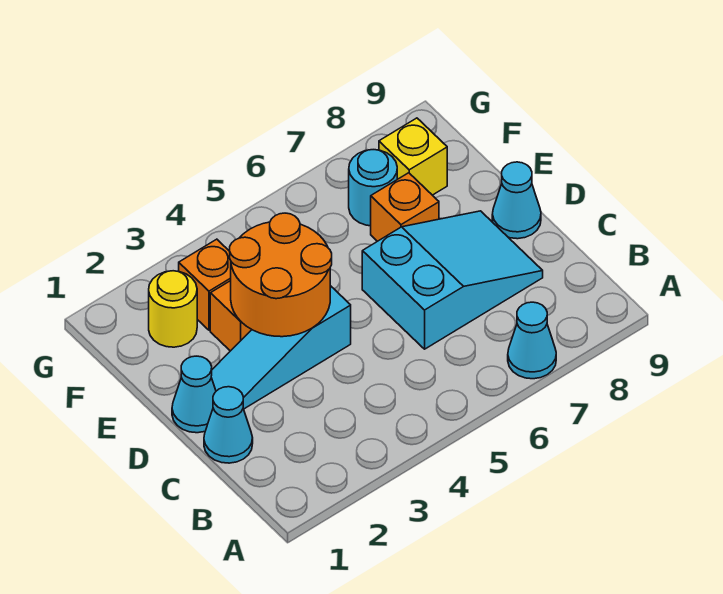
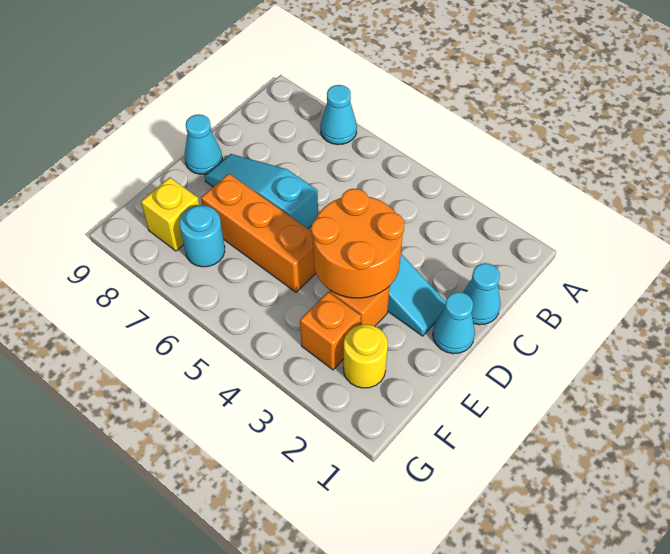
cyan slope C6:D8 level 1 top 6 -> cyan slope D6:D8 level 1 top 6
orange brick E7 level 1 -> orange brick E5:E7 level 1

